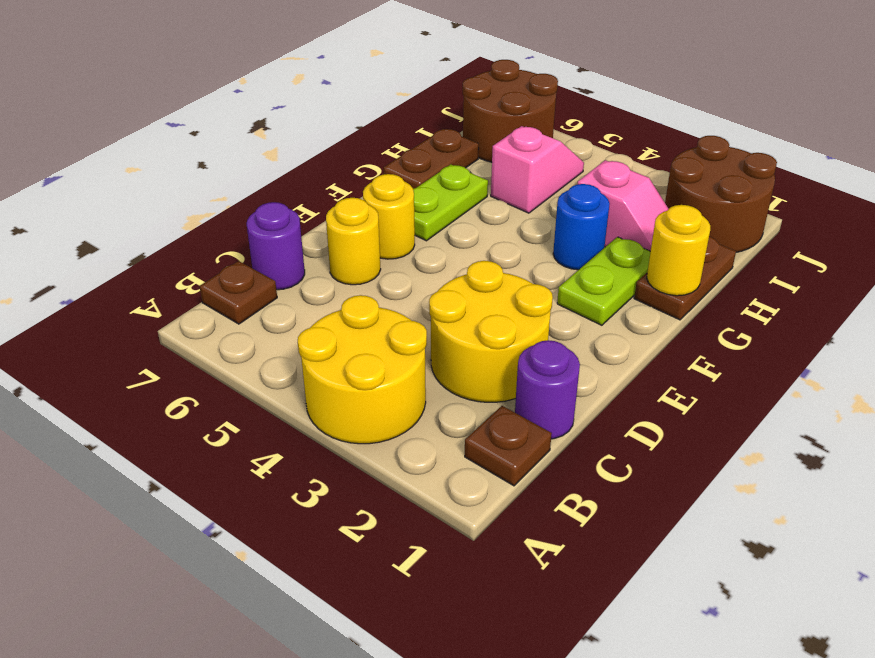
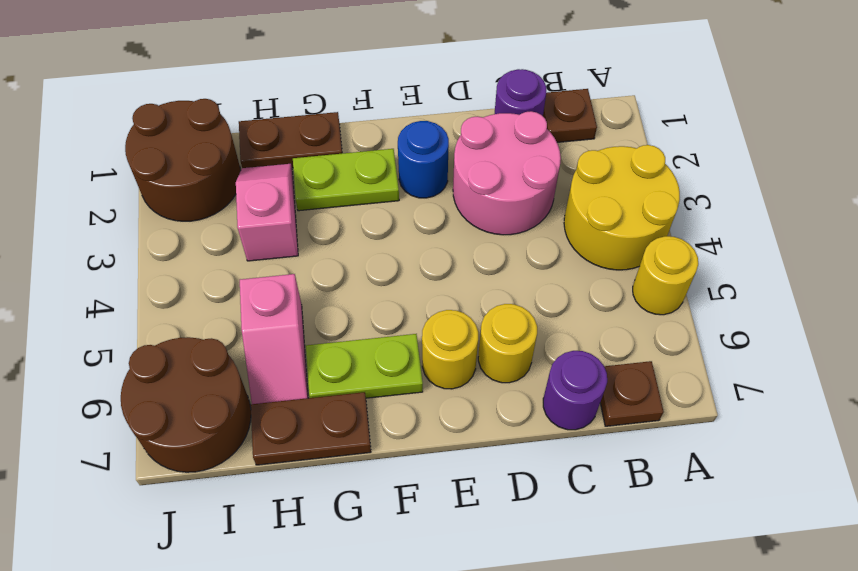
yellow round brick C2:D3 level 1 -> pink round brick C2:D3 level 1
yellow round brick G1 level 2 -> yellow round brick A5 level 1
blue round brick G3 level 1 -> blue round brick E2 level 1
pink slope H5:I5 level 1 top H -> pink slope H5:H6 level 1 top 5

